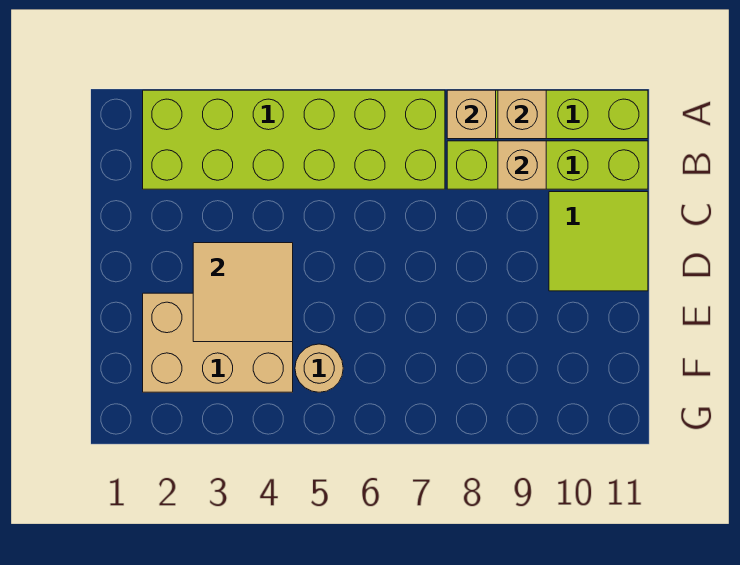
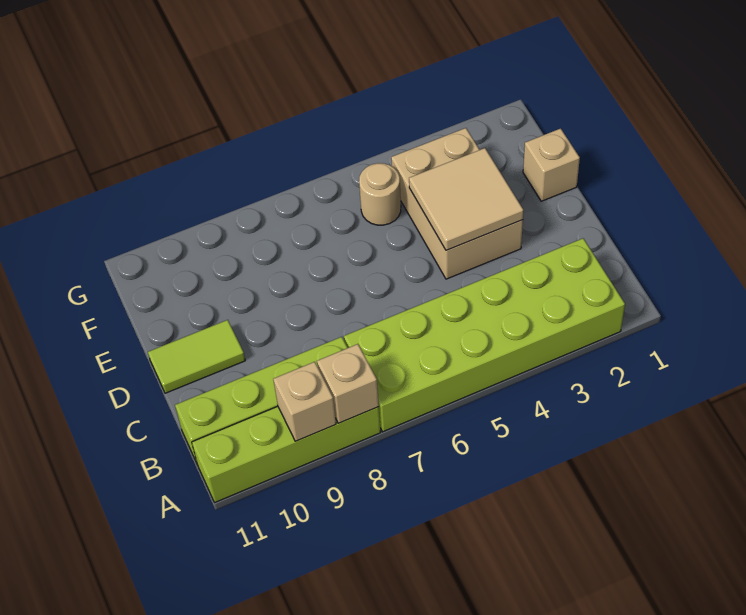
tan brick B9 level 2 -> tan brick E1 level 1
lime tile C10:D11 level 1 -> lime tile D10:D11 level 1
tan brick E2:F4 level 1 -> tan brick D3:F4 level 1

